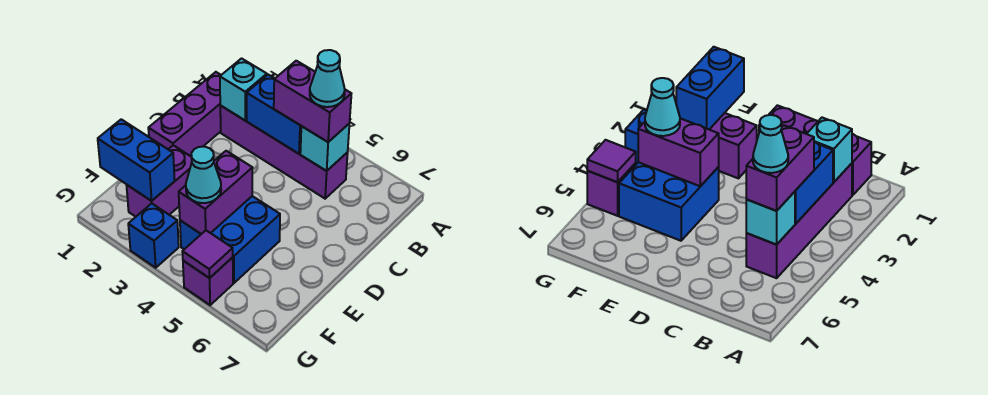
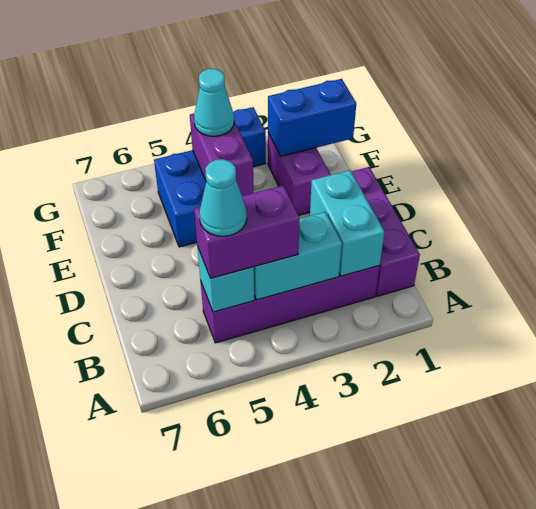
cyan brick B2 level 2 -> cyan brick B2:C2 level 2
blue brick B3:B4 level 2 -> cyan brick B3:B4 level 2
purple brick G5 level 1 -> none
purple tile G5 level 2 -> none

